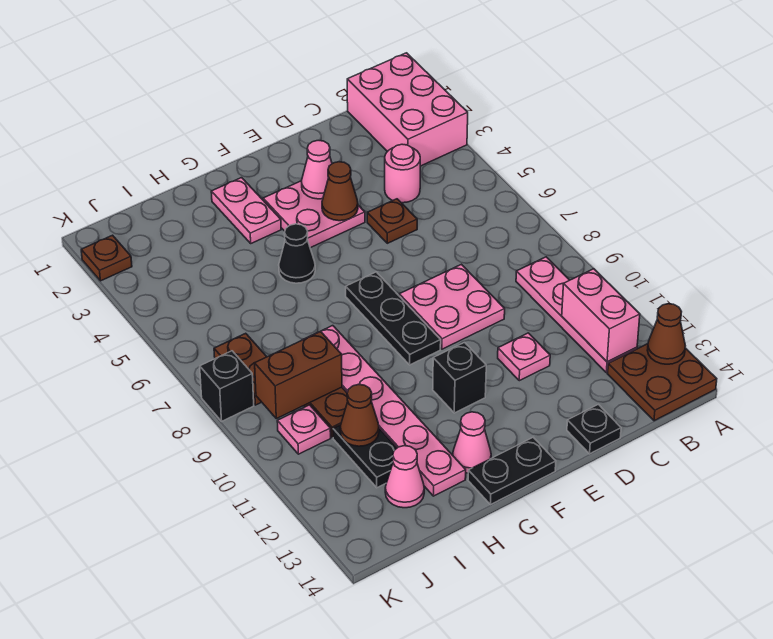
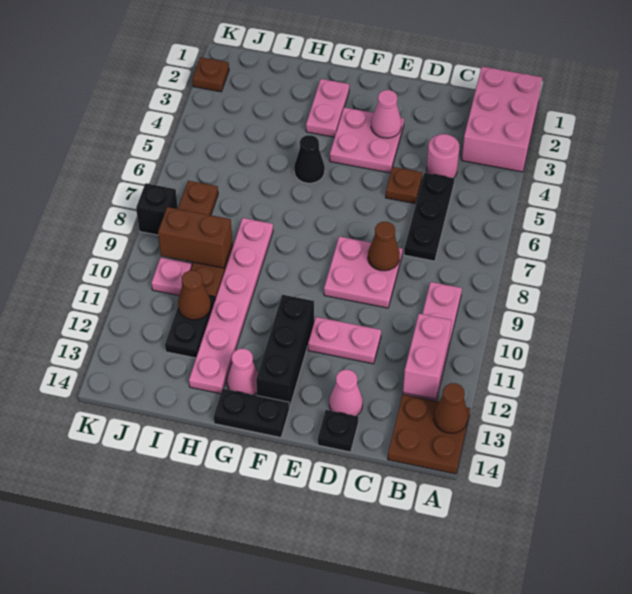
pink plate D11 level 1 -> pink plate D11:E11 level 1
brown cone E4 level 2 -> brown cone D8 level 2
black plate F7:F9 level 1 -> black plate C5:C7 level 1
black brick F11 level 1 -> black brick F11:F13 level 1
pink cone I13 level 1 -> pink cone D13 level 1

